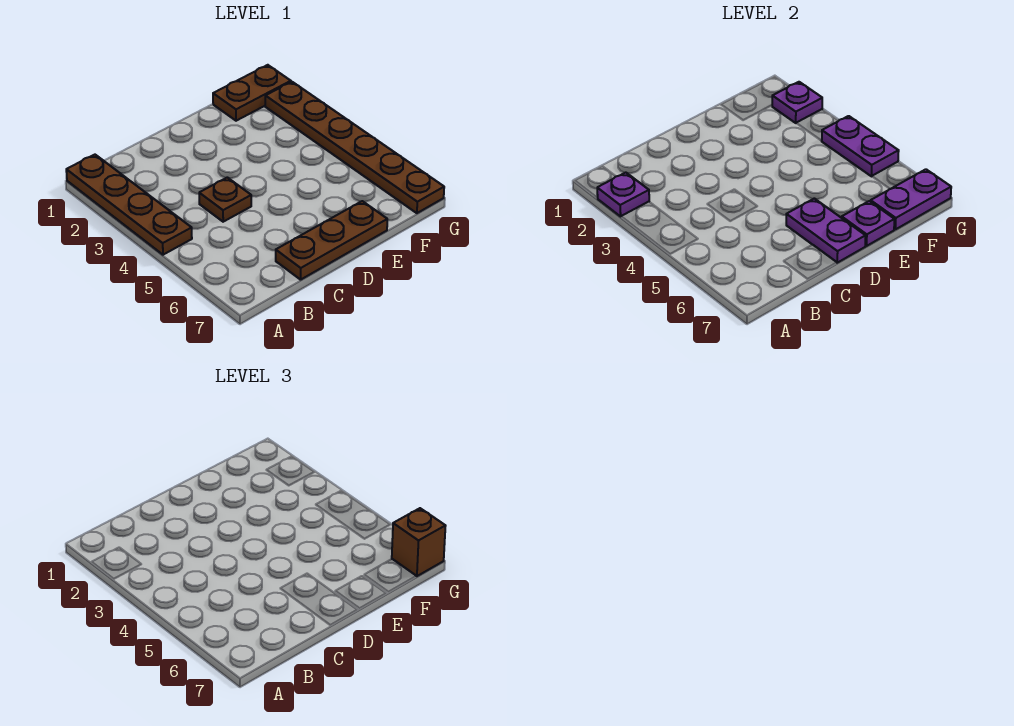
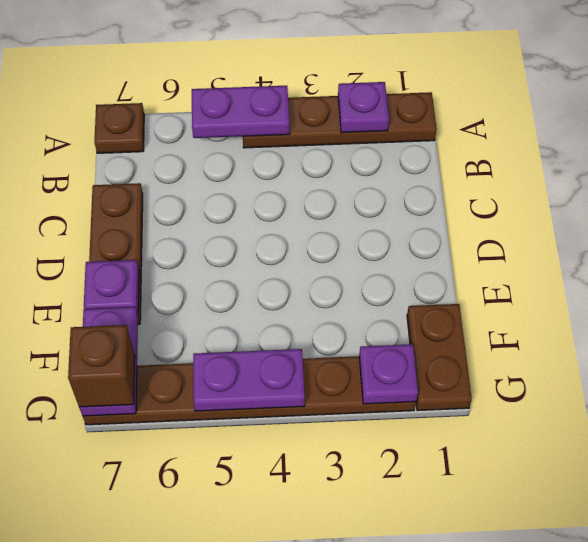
brown plate C4 level 1 -> brown plate A7 level 1
purple plate D6:D7 level 2 -> purple plate A4:A5 level 2

